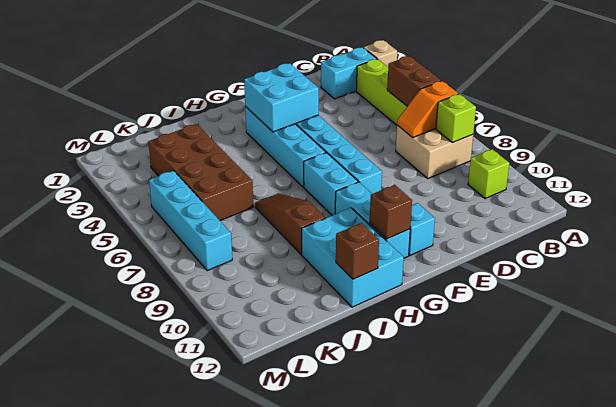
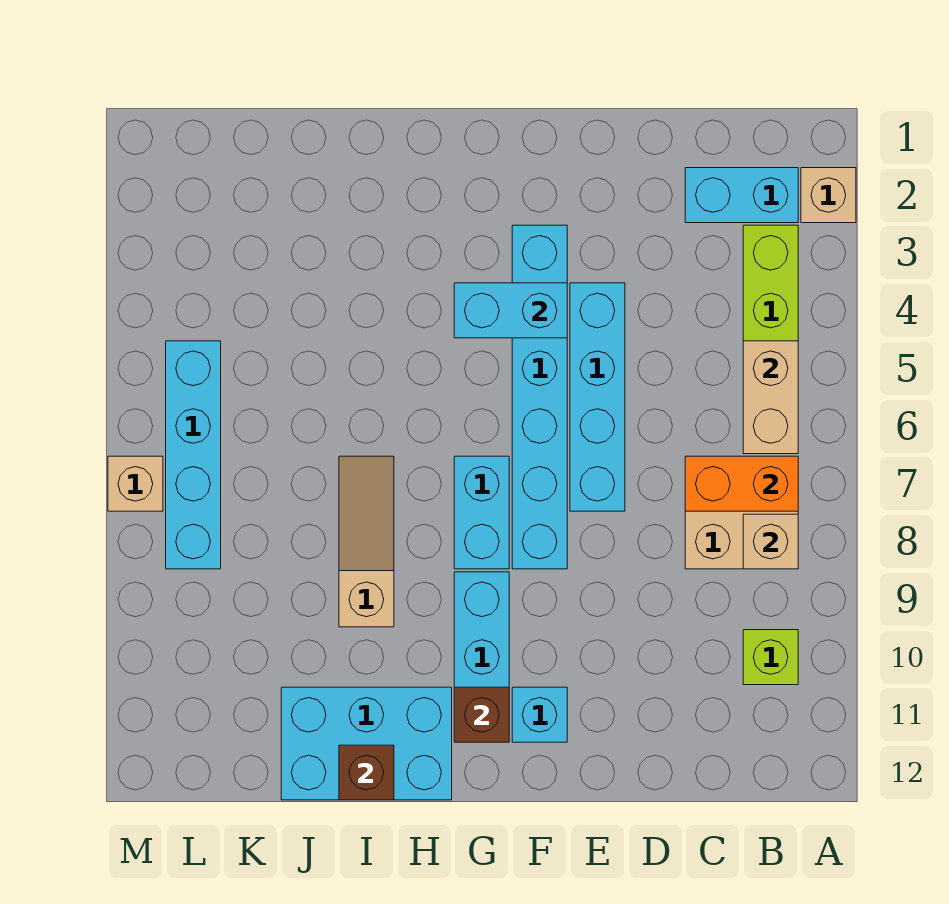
brown brick B5:B6 level 2 -> tan brick B5:B6 level 2
orange slope B7:C7 level 2 top B -> orange brick B7:C7 level 2
lime brick B8 level 2 -> tan brick B8 level 2
cyan brick F3:G4 level 2 -> cyan brick F4:G4 level 2
cyan brick G3:G6 level 1 -> cyan brick E4:E7 level 1
cyan brick H10:I12 level 1 -> cyan brick H11:J12 level 1
brown slope I7:I9 level 1 top 9 -> tan slope I7:I9 level 1 top 9
brown brick J3:K6 level 1 -> none
none -> tan brick M7 level 1

